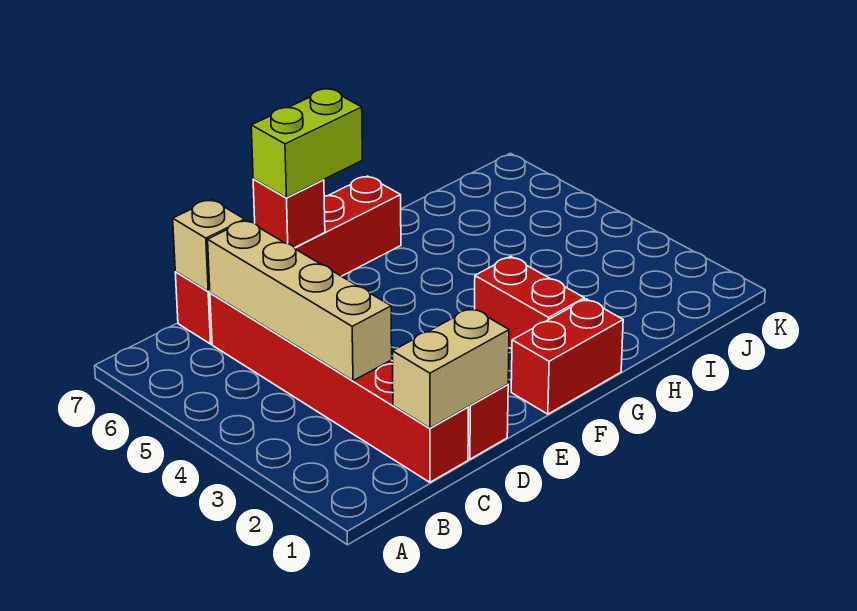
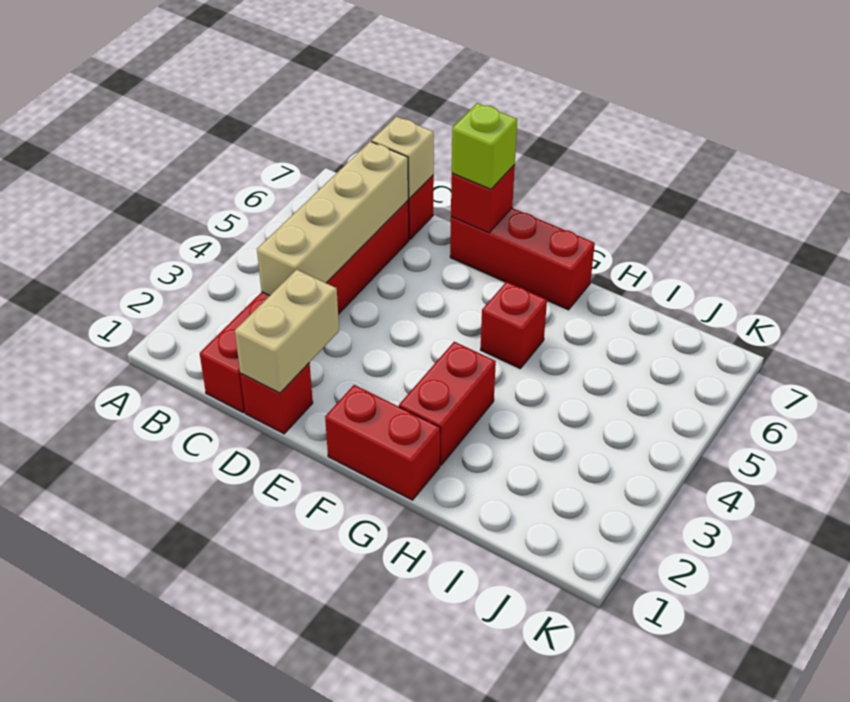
tan brick C1:D1 level 2 -> tan brick D1:D2 level 2
lime brick E7:F7 level 3 -> lime brick E7 level 3
none -> red brick G5 level 1

